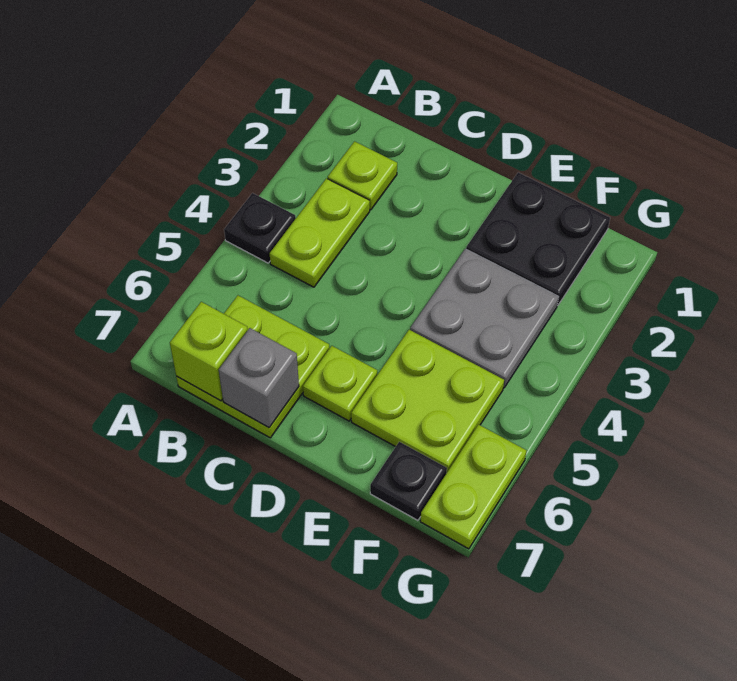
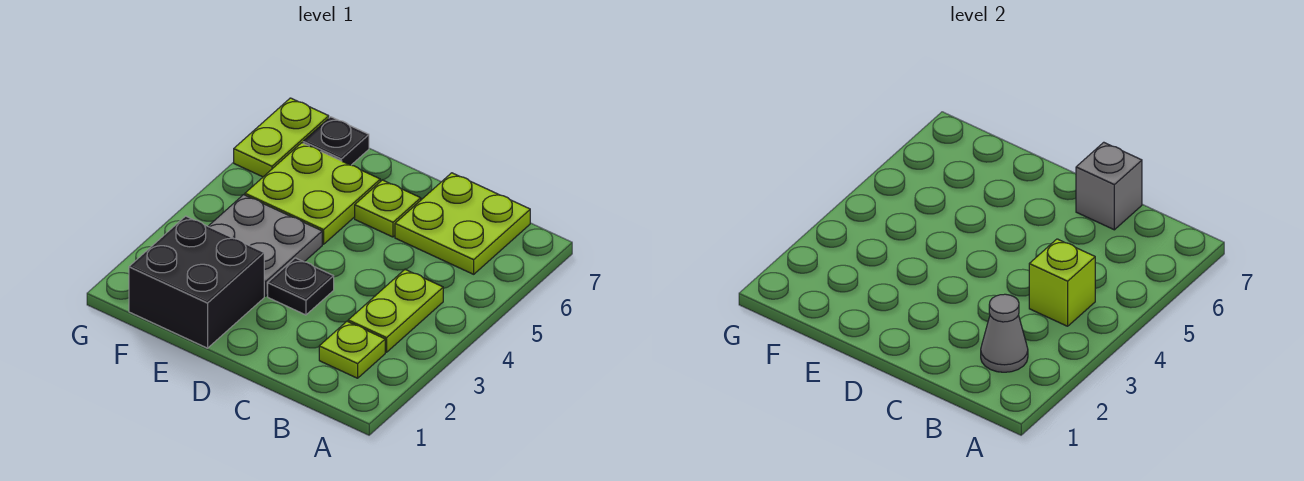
black plate A4 level 1 -> black plate D3 level 1
none -> grey cone B2 level 2
lime brick B7 level 2 -> lime brick B4 level 2
black plate E1:F2 level 1 -> black brick E1:F2 level 1

